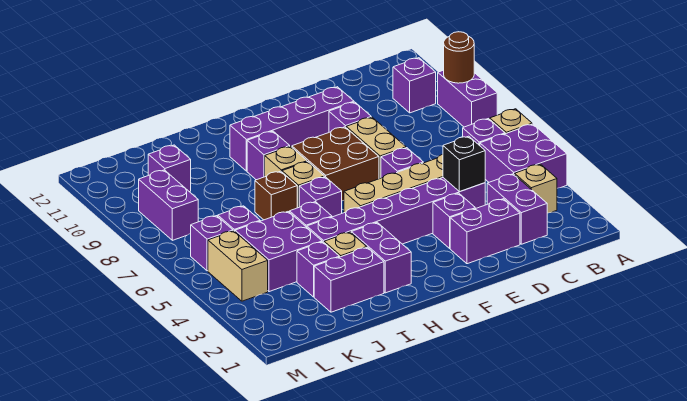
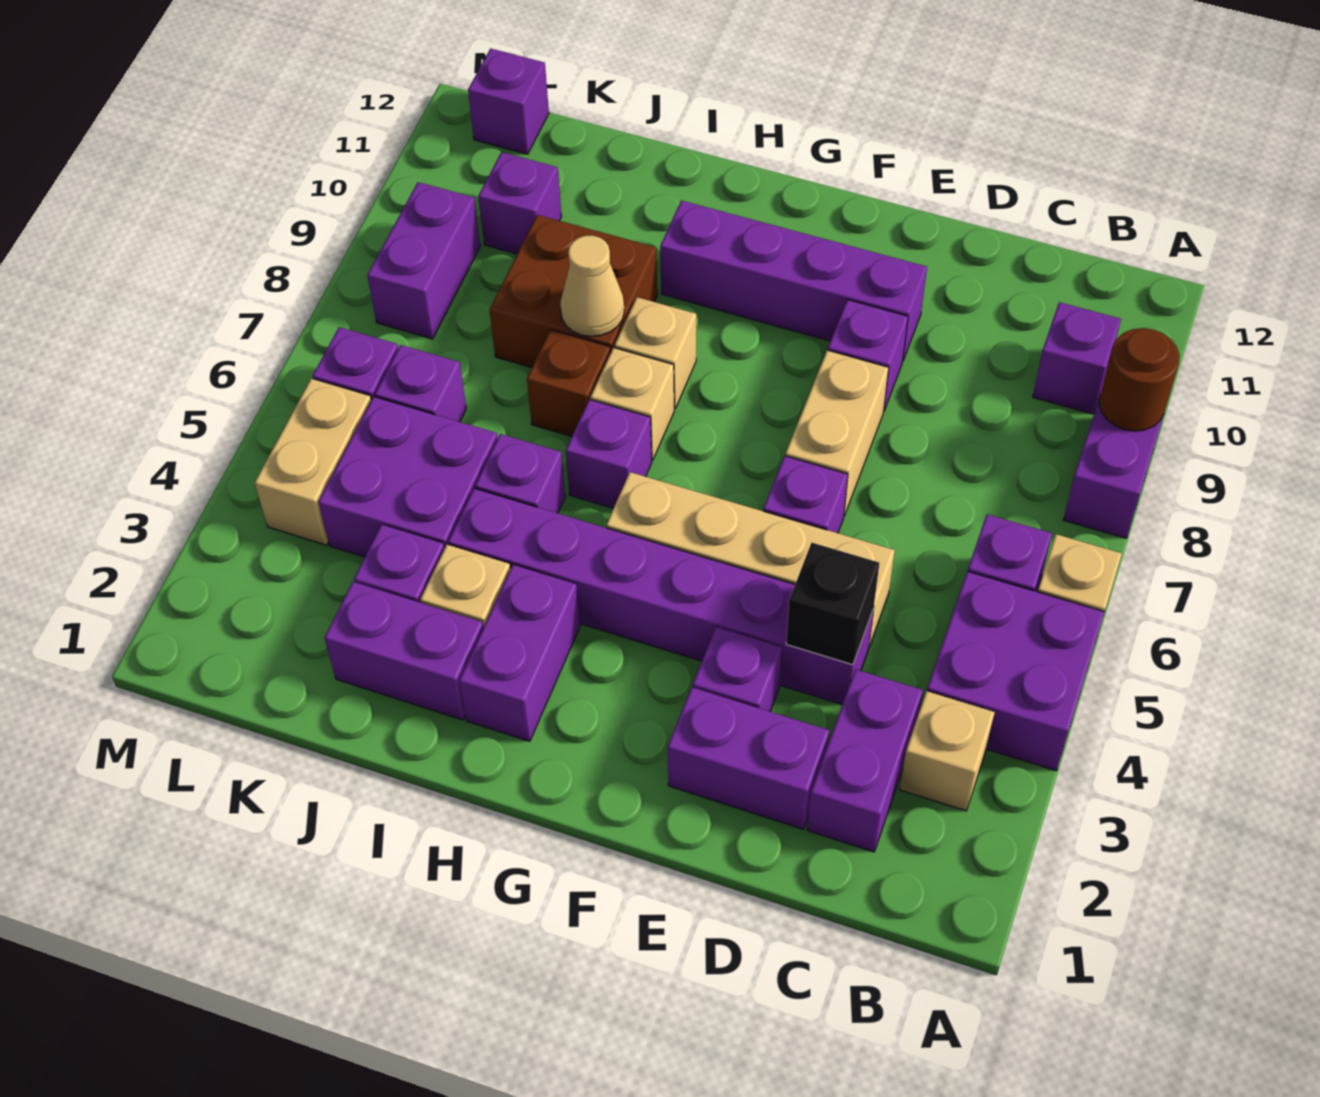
brown brick F7:G8 level 1 -> brown brick I8:J9 level 1
purple brick H9 level 1 -> purple brick L12 level 1
none -> tan cone I8 level 2

